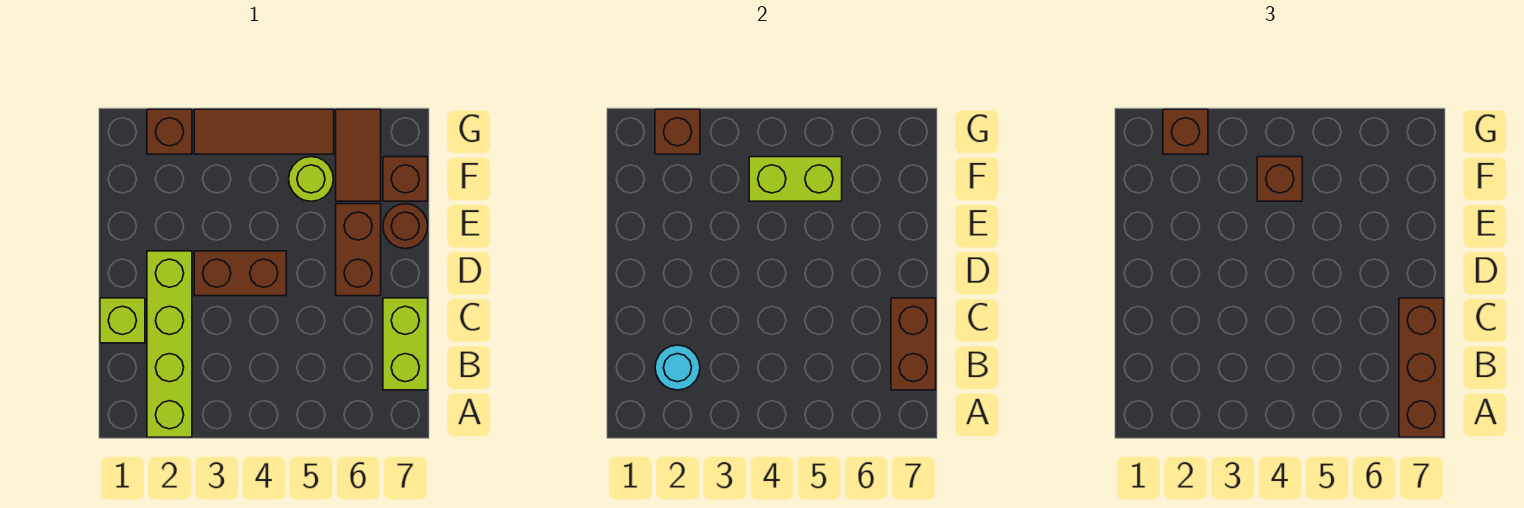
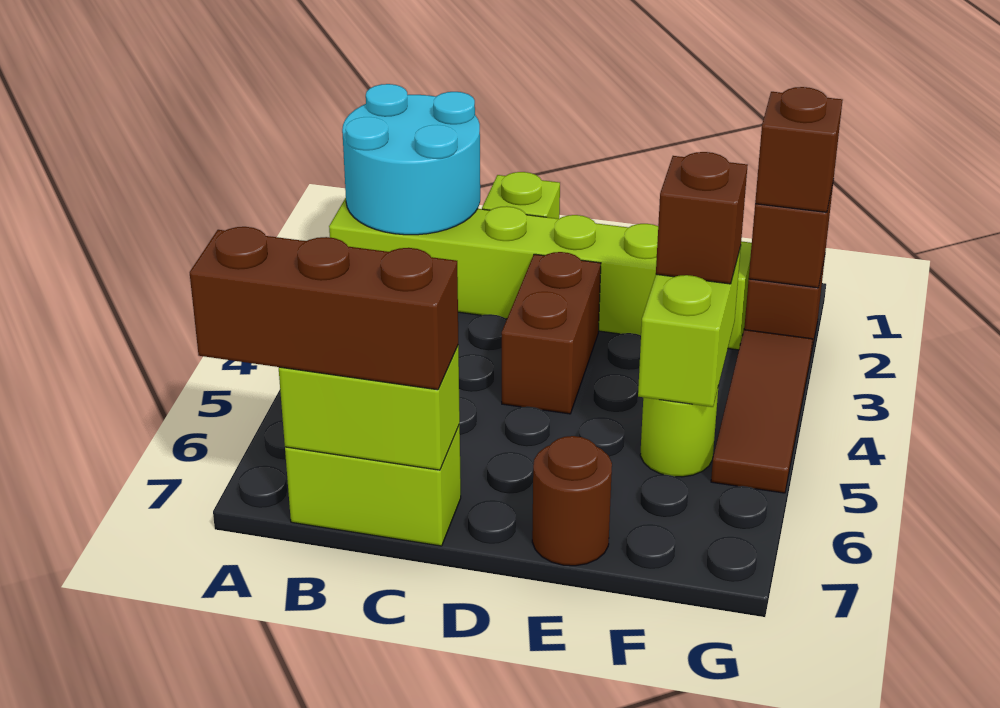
lime brick A2:D2 level 1 -> lime brick A2:F2 level 1
cyan round brick B2 level 2 -> cyan round brick A1:B2 level 2
brown brick B7:C7 level 2 -> lime brick B7:C7 level 2
brown brick D6:E6 level 1 -> none
brown tile F6:G6 level 1 -> none
brown brick F7 level 1 -> none

